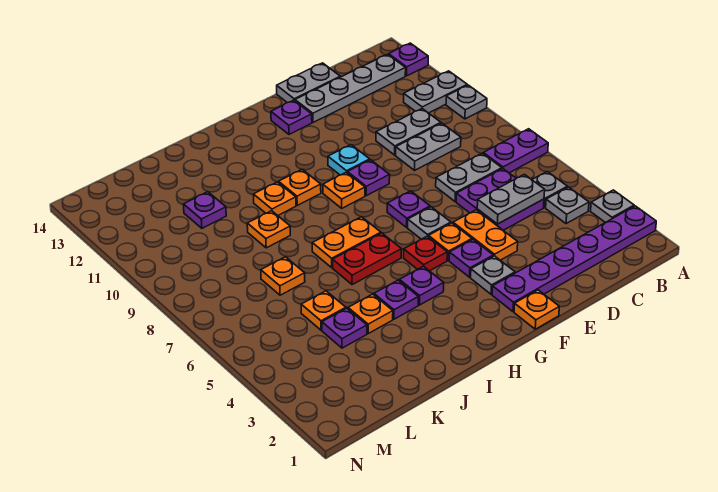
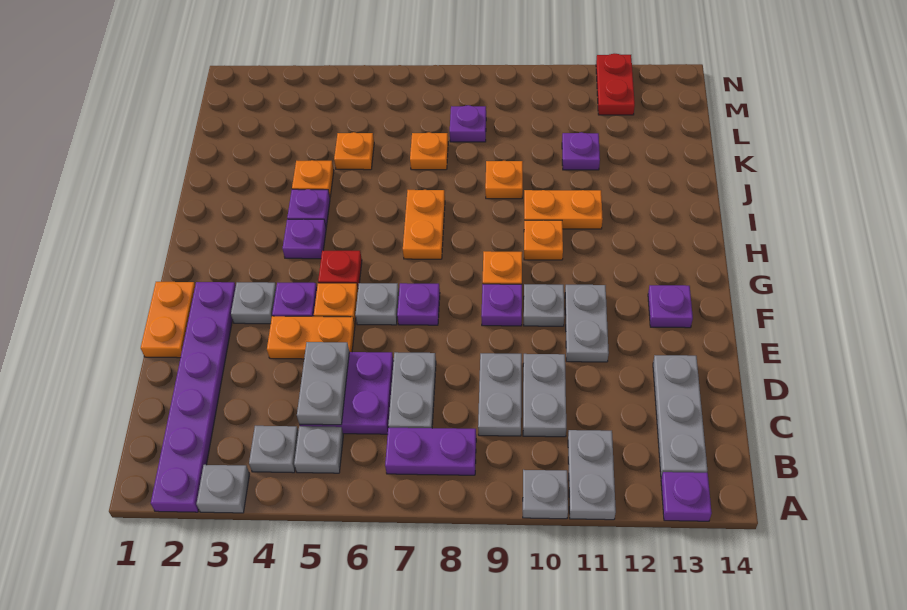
purple plate A7:B7 level 1 -> purple plate B7:B8 level 1
grey plate B13:E13 level 1 -> grey plate B13:D13 level 1
grey plate D14:E14 level 1 -> grey plate E11:F11 level 1
orange plate F1 level 1 -> orange plate E1:F1 level 1
cyan plate F10 level 1 -> grey plate F10 level 1
red plate H6:I6 level 1 -> red plate M12:N12 level 1
orange plate I10 level 1 -> orange plate I10:I11 level 1
purple plate K4 level 1 -> purple plate L8 level 1

